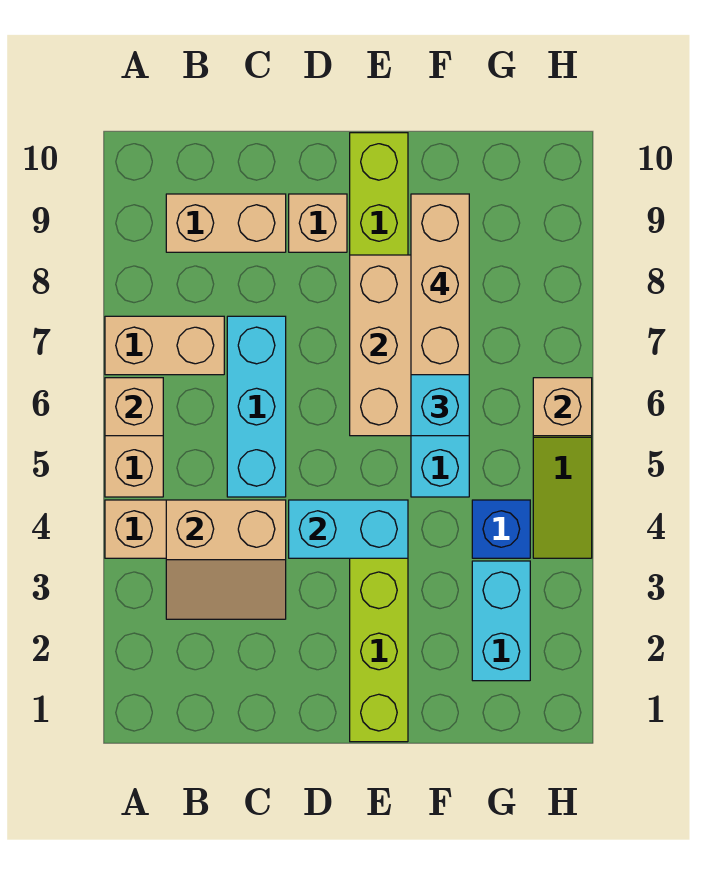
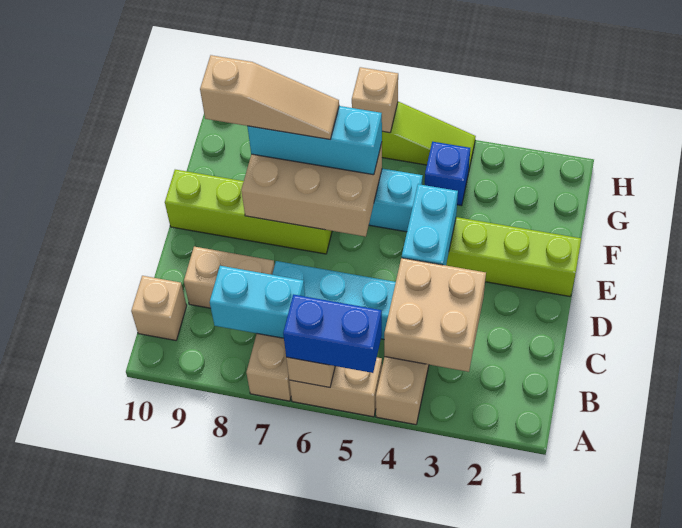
none -> blue brick A5:A6 level 3
tan slope B3:C4 level 2 top 4 -> tan brick B3:C4 level 2
tan brick B9:C9 level 1 -> tan brick C8:C9 level 1
tan brick D9 level 1 -> tan brick B10 level 1
tan brick F7:F9 level 4 -> tan slope F7:F9 level 4 top 9
cyan brick G2:G3 level 1 -> cyan brick B7:B8 level 2

